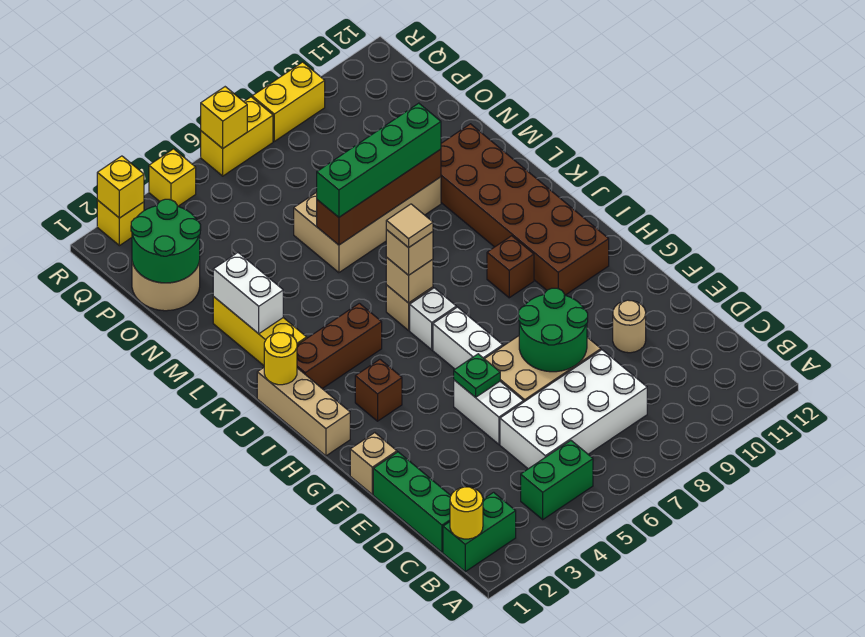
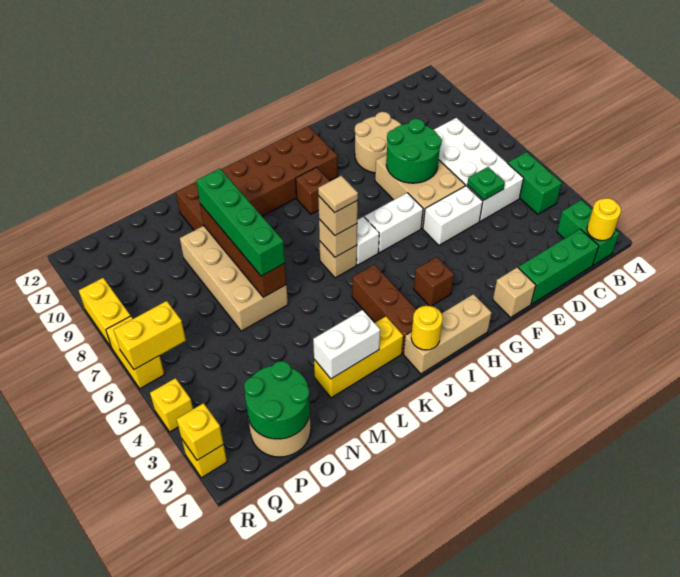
tan round brick E10 level 1 -> tan round brick E9:F10 level 1
green plate F5 level 2 -> green plate D5 level 2
yellow brick R6 level 2 -> yellow brick Q6:R6 level 2

